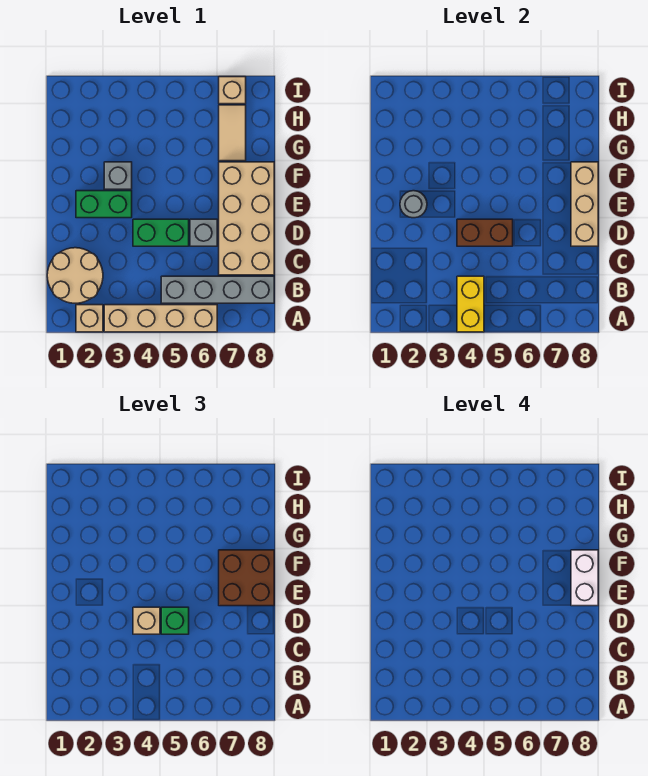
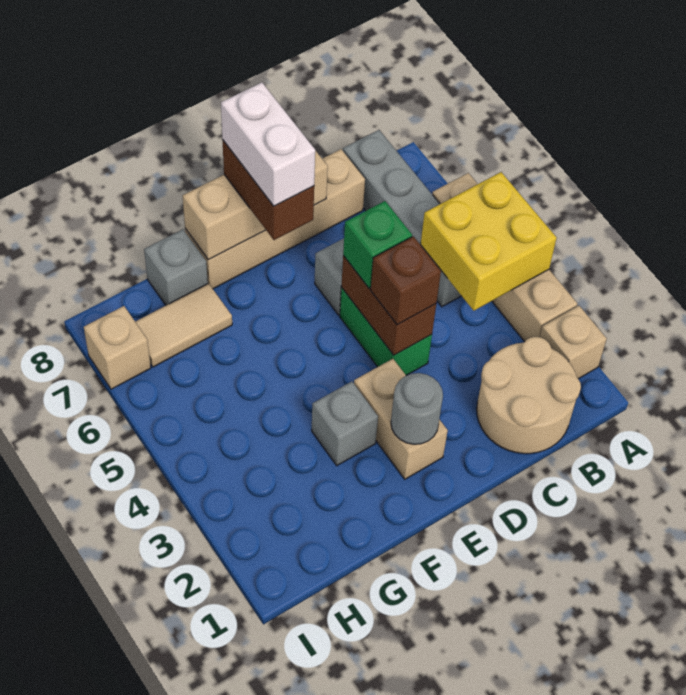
yellow brick A4:B4 level 2 -> yellow brick A4:B5 level 2
tan brick C7:F8 level 1 -> tan brick C8:F8 level 1
tan brick D4 level 3 -> brown brick D4 level 3
green brick E2:E3 level 1 -> tan brick E2:E3 level 1
brown brick E7:F8 level 3 -> brown brick E7:E8 level 3
white brick E8:F8 level 4 -> white brick E7:E8 level 4
none -> grey brick G8 level 1

